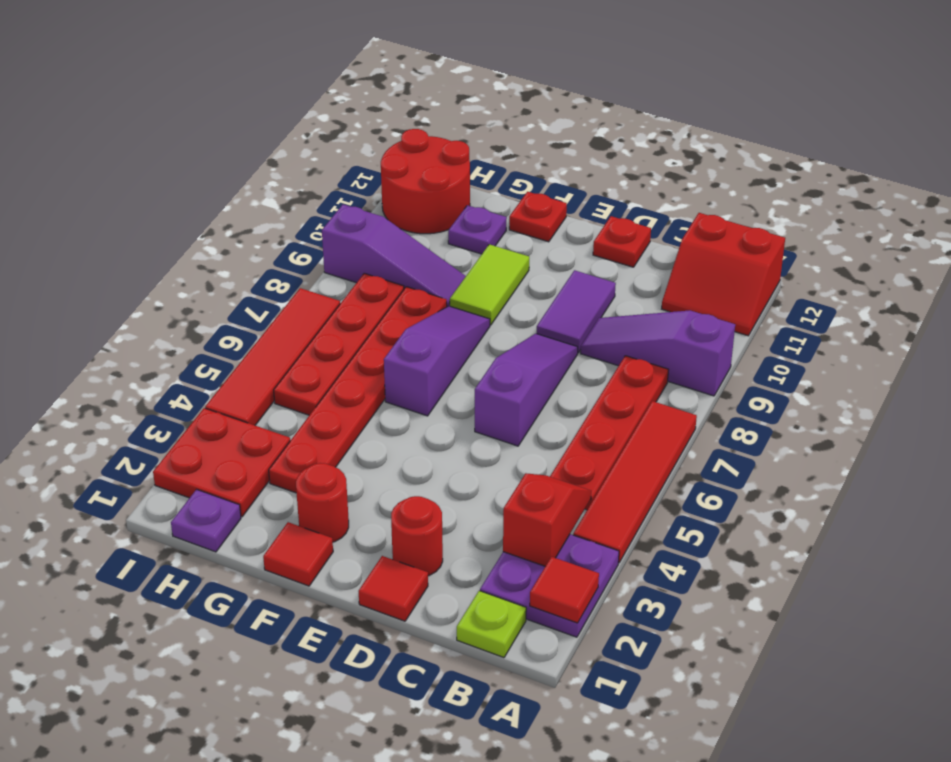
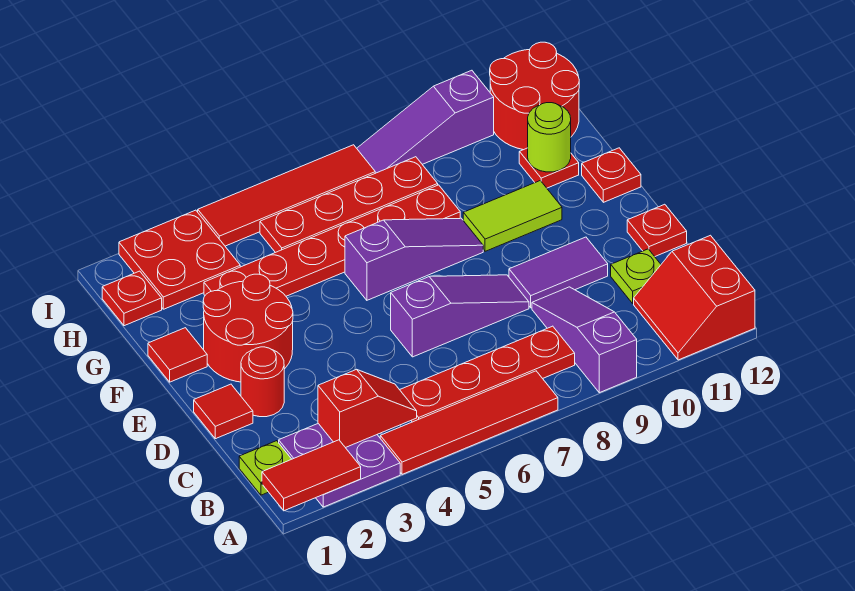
red tile A2 level 2 -> red tile A1:A2 level 2
none -> lime plate C11 level 1
red round brick F2 level 1 -> red round brick E2:F3 level 1
purple slope G9:I9 level 1 top I -> purple slope I8:I10 level 1 top 10
purple plate G11 level 1 -> red plate G11 level 1
none -> lime round brick G11 level 2
purple plate H1 level 1 -> red plate H1 level 1

